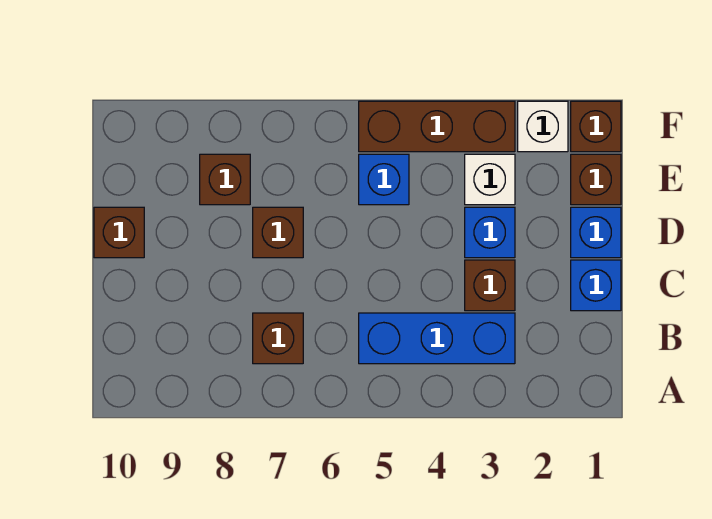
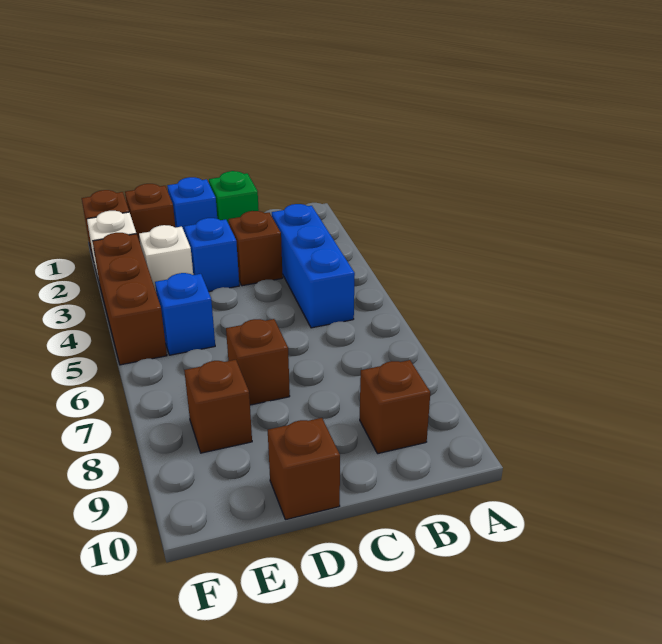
brown brick B7 level 1 -> brown brick B9 level 1
blue brick C1 level 1 -> green brick C1 level 1

